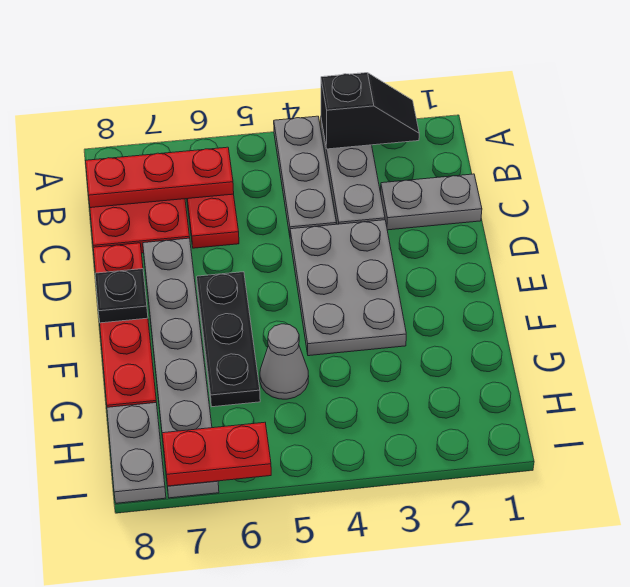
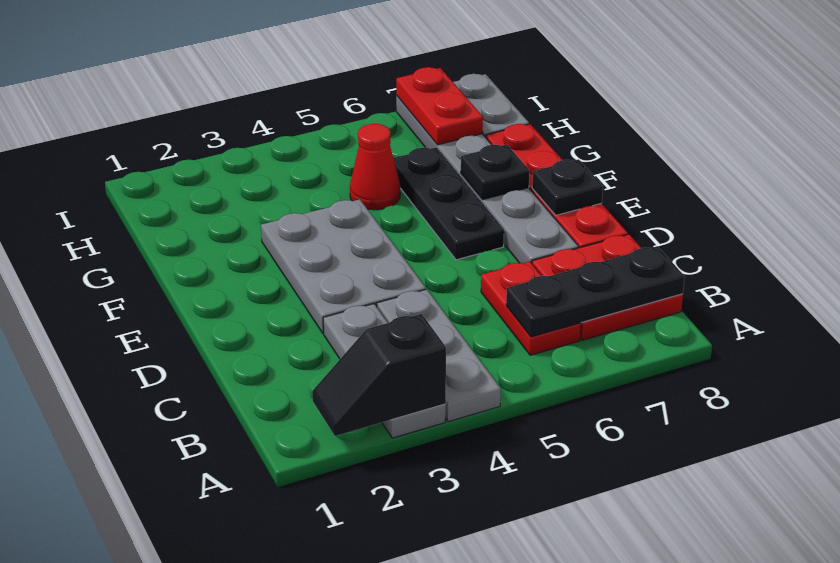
red plate B6:B8 level 2 -> black plate B6:B8 level 2
grey plate C1:C2 level 1 -> none
none -> black plate F7 level 2
grey cone G5 level 1 -> red cone G5 level 1
red plate I6:I7 level 2 -> red plate H7:I7 level 2

